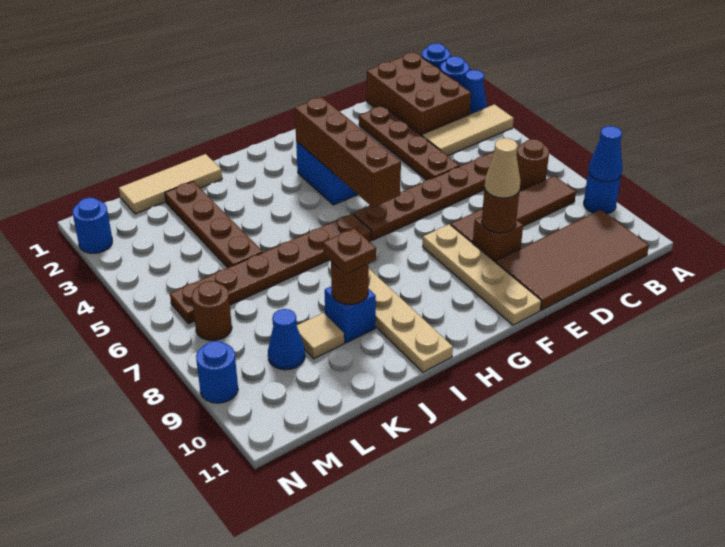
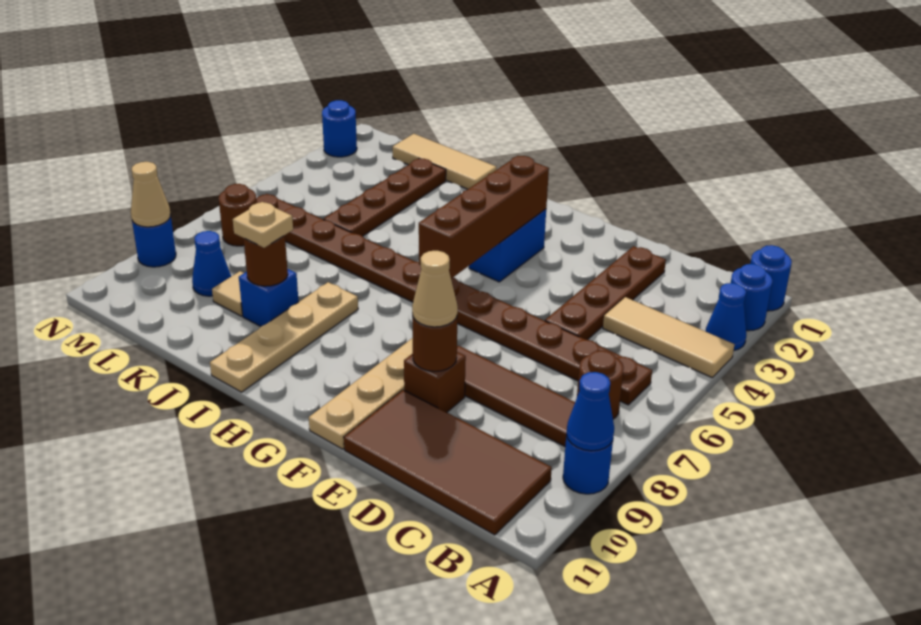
brown brick B1:C3 level 1 -> none
brown plate J9 level 3 -> tan plate J9 level 3
none -> tan cone N9 level 2

